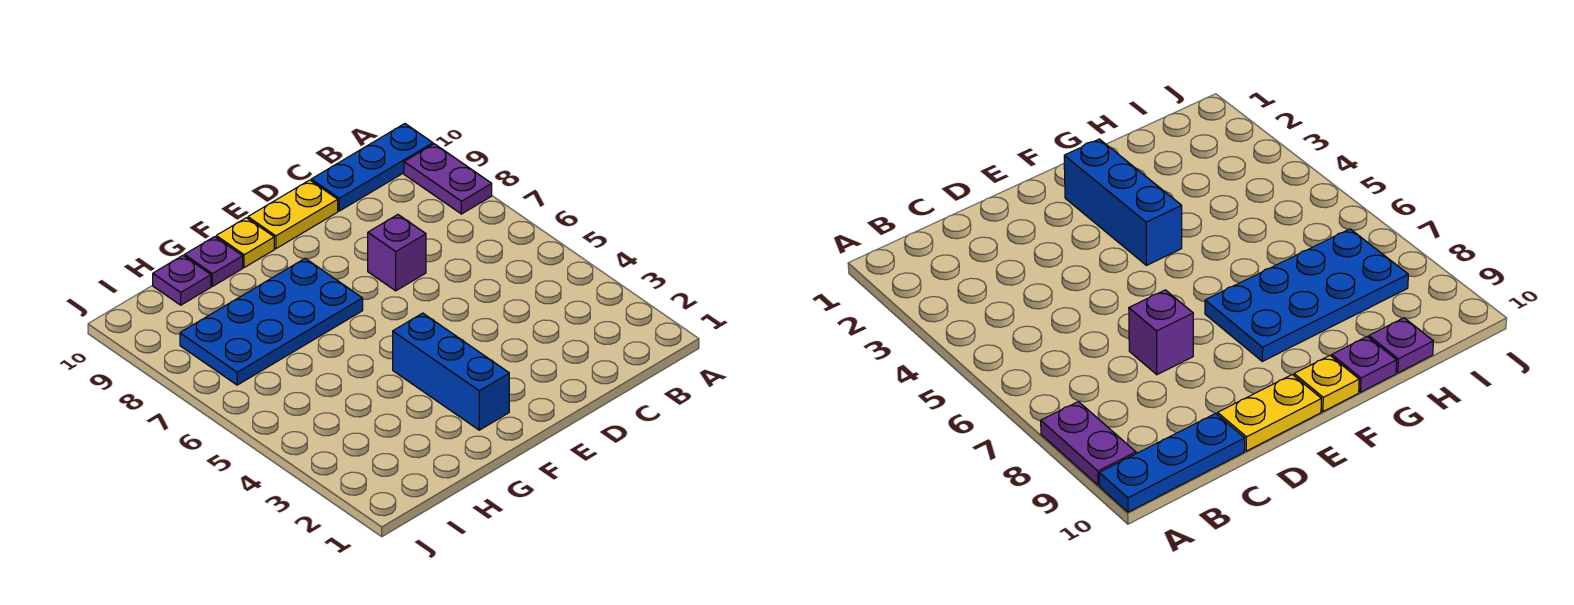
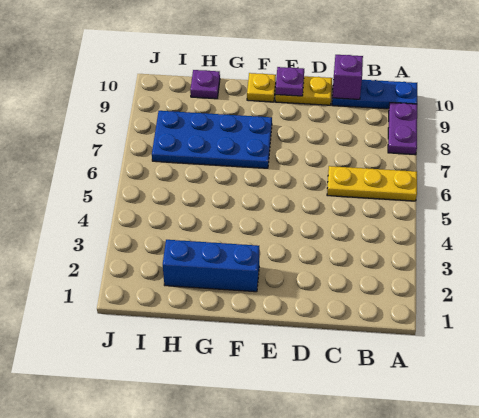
none -> yellow plate A6:C6 level 1
purple brick D7 level 1 -> purple brick C10 level 2
blue brick F2:F4 level 1 -> blue brick F2:H2 level 1
purple plate G10 level 1 -> purple plate E10 level 2

